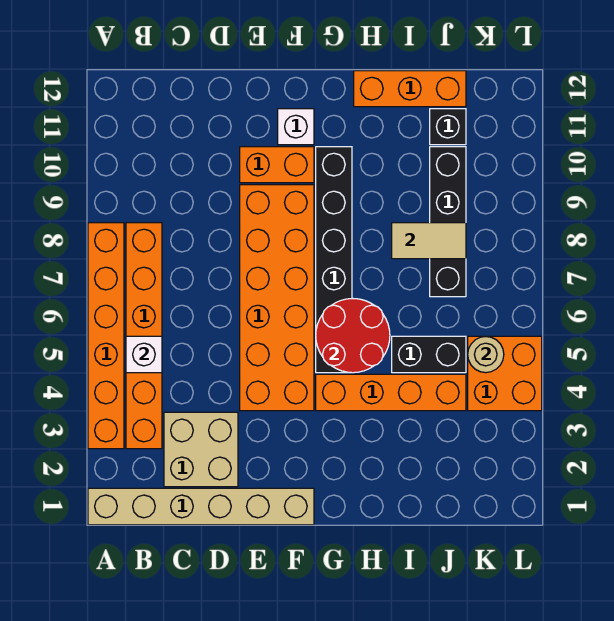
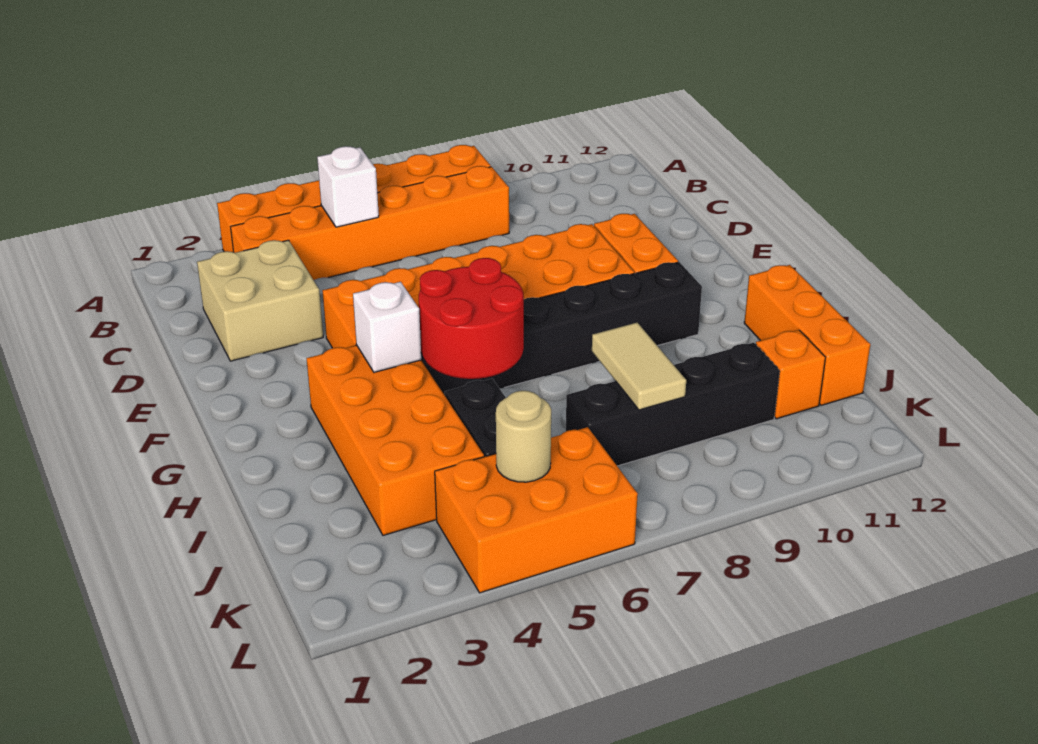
tan brick A1:F1 level 1 -> none
white brick F11 level 1 -> white brick G4 level 2
orange brick G4:J4 level 1 -> orange brick G3:J4 level 1
black brick J11 level 1 -> orange brick J11 level 1
orange brick K4:L5 level 1 -> orange brick K4:L6 level 1

